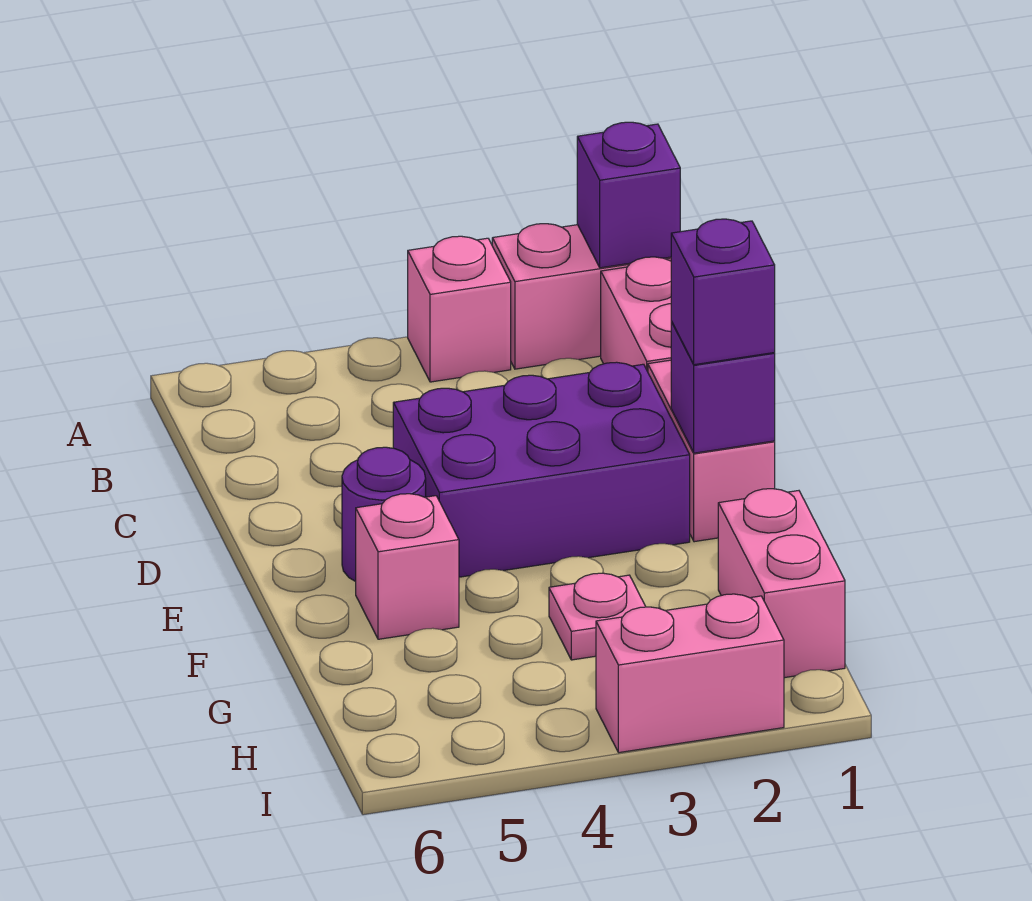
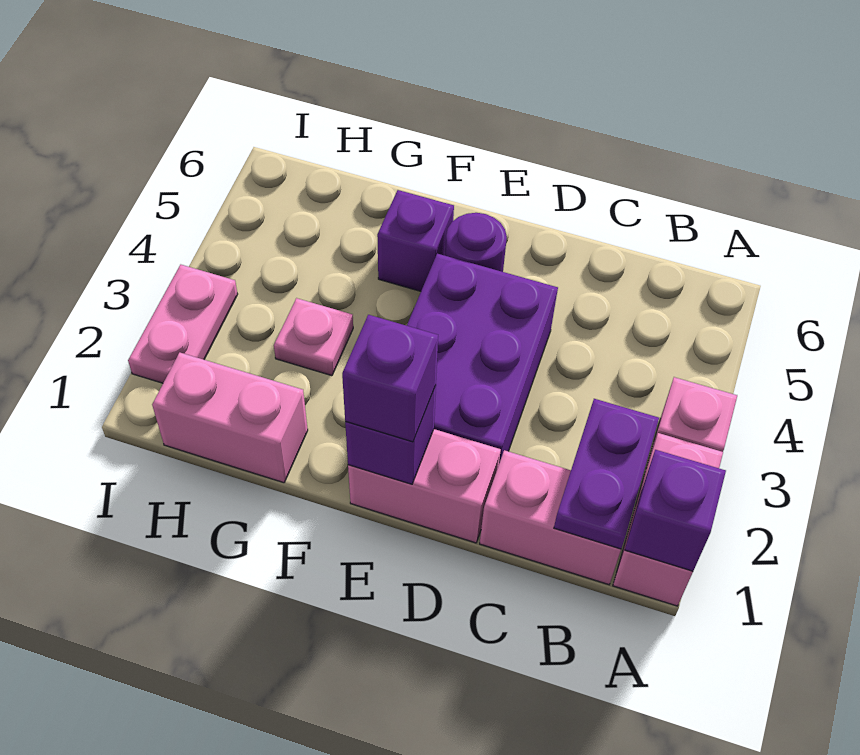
none -> purple plate B1:B2 level 2
pink brick F5 level 1 -> purple brick F5 level 1
pink brick I2:I3 level 1 -> pink plate I2:I3 level 1

